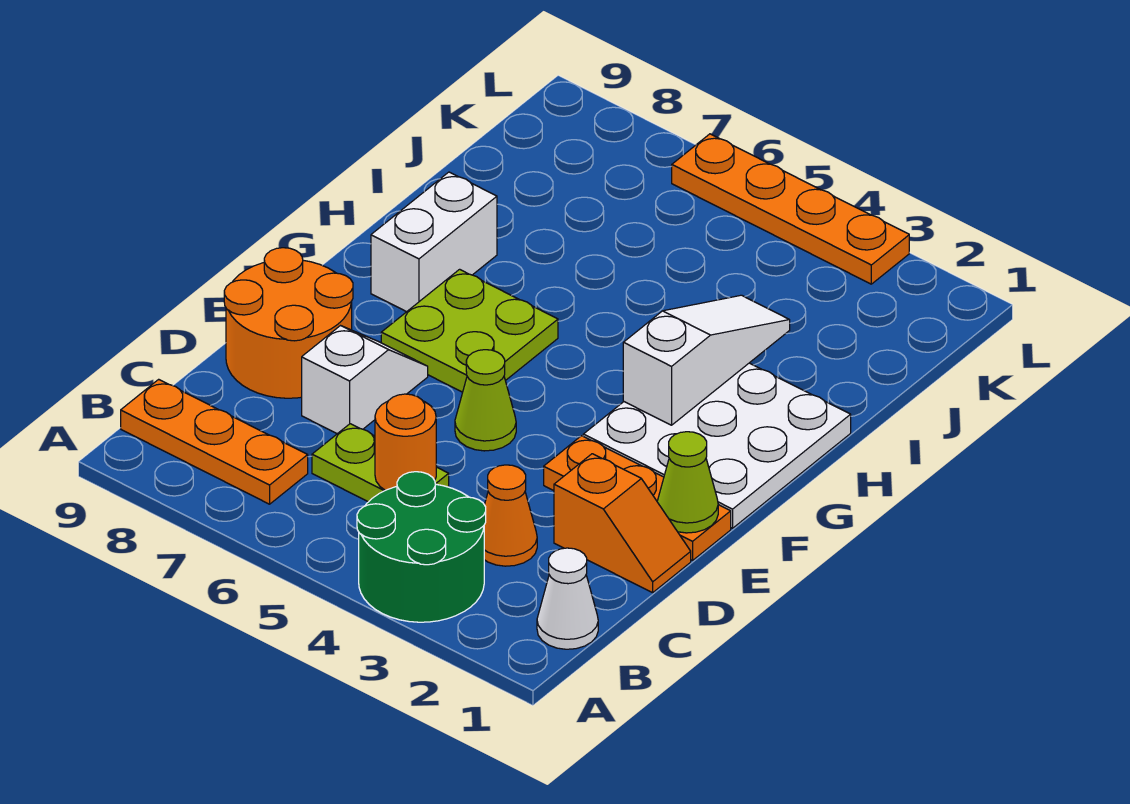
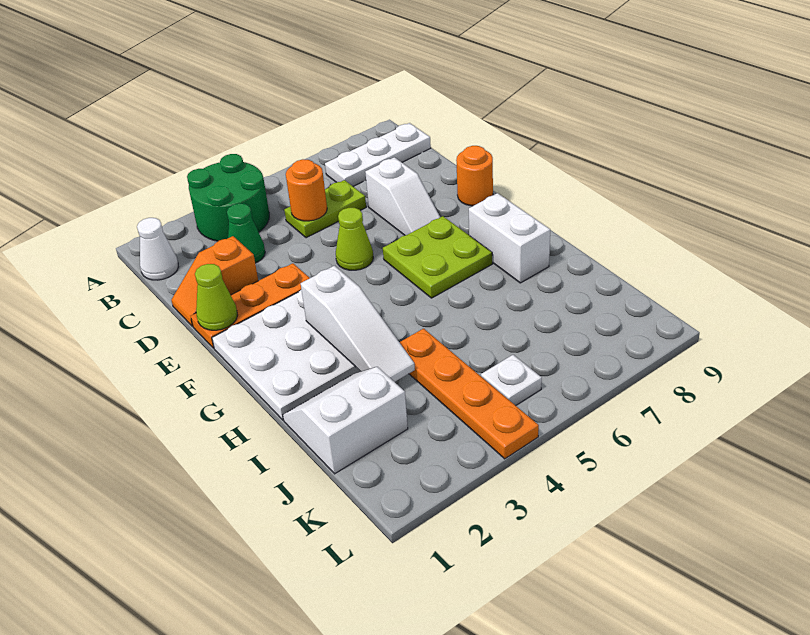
orange plate B7:B9 level 1 -> white plate B7:B9 level 1
orange cone C3 level 1 -> green cone C3 level 1
orange round brick D8:E9 level 1 -> orange round brick E9 level 1
none -> white slope I1:J2 level 1 top J
none -> white plate K5 level 1
orange plate L3:L6 level 1 -> orange plate I4:L4 level 1

